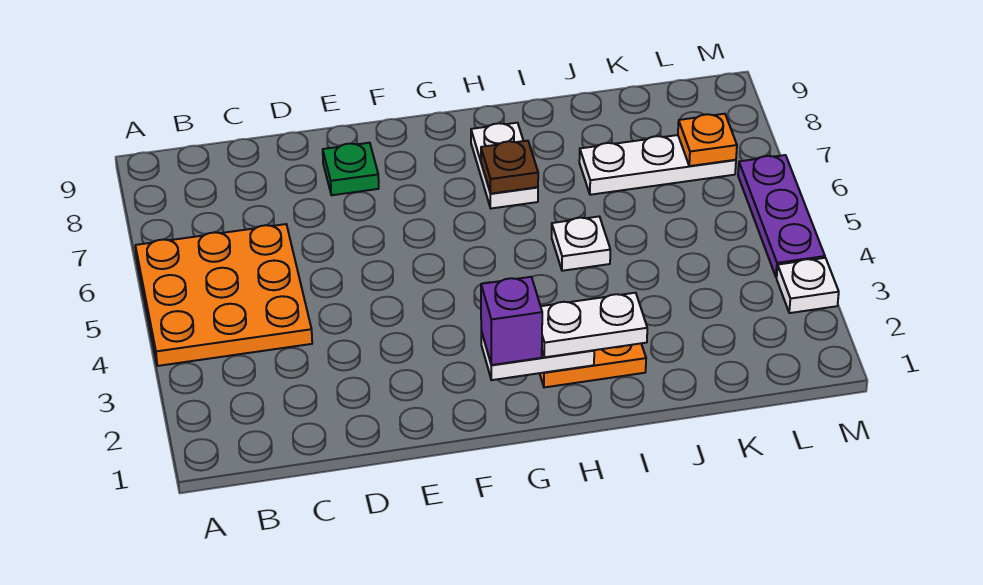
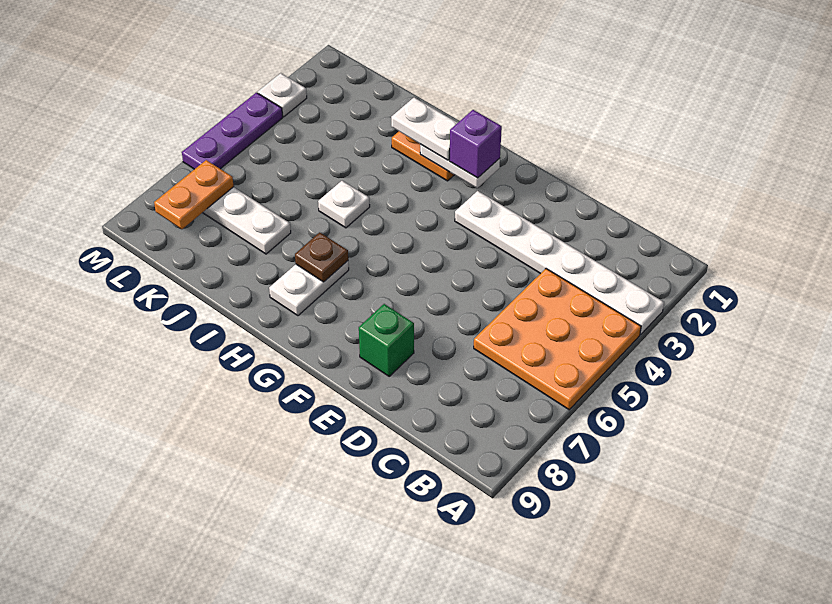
none -> white plate A3:F3 level 1
green plate E8 level 1 -> green brick E8 level 1
orange plate L7 level 2 -> orange plate L7:L8 level 2

